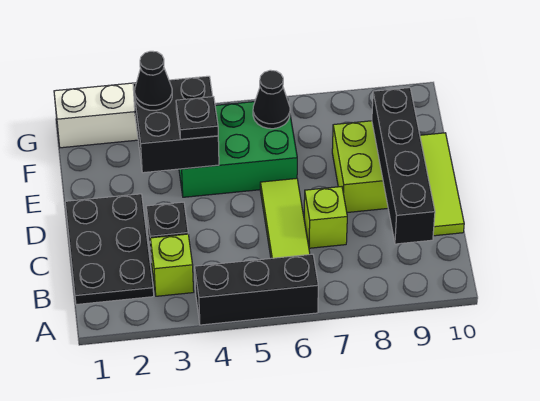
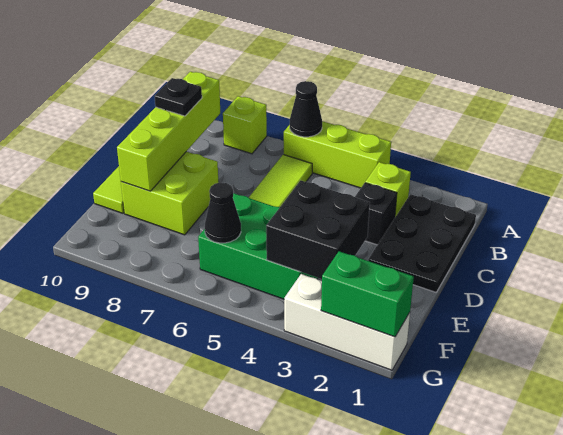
black brick A4:A6 level 1 -> lime brick A4:A6 level 1
black brick B9:E9 level 2 -> lime brick B9:E9 level 2
lime brick C7 level 1 -> lime brick A8 level 1
black plate E4 level 3 -> black plate C9 level 3
black cone F3 level 3 -> black cone A6 level 2
none -> green brick G1:G2 level 2

